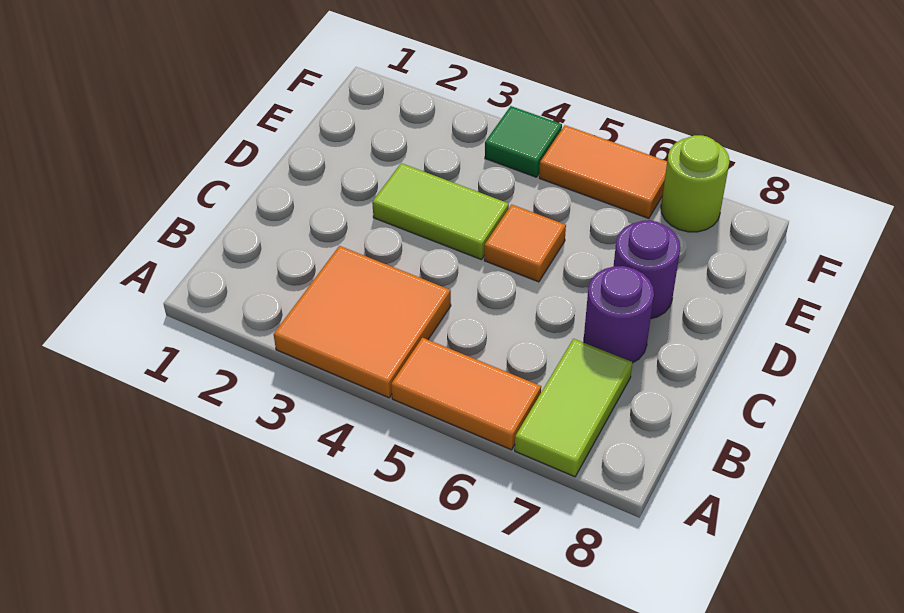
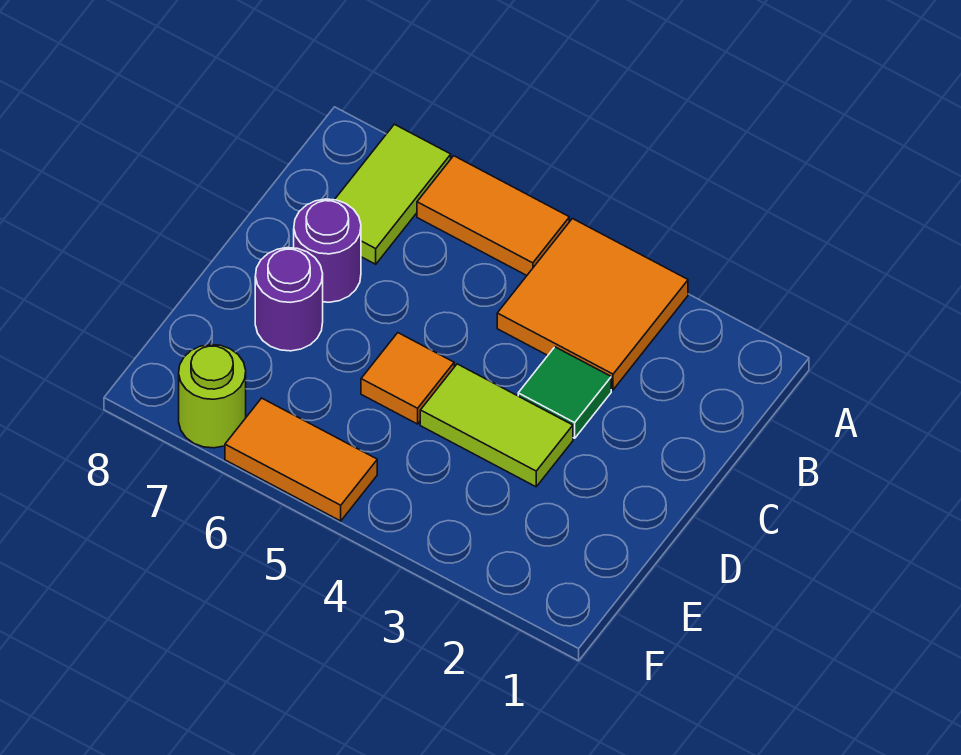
green tile F4 level 1 -> green tile C3 level 1

